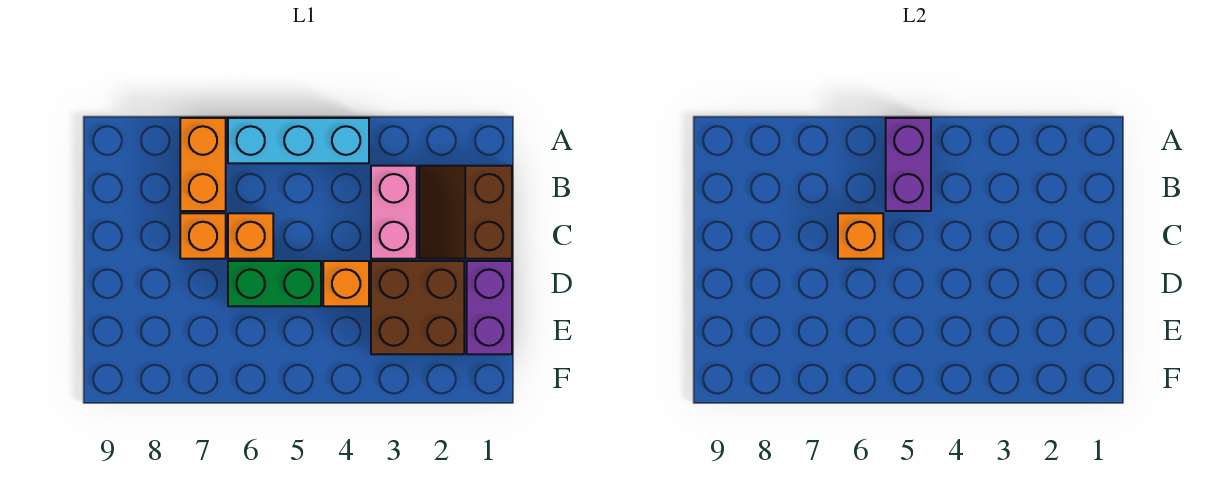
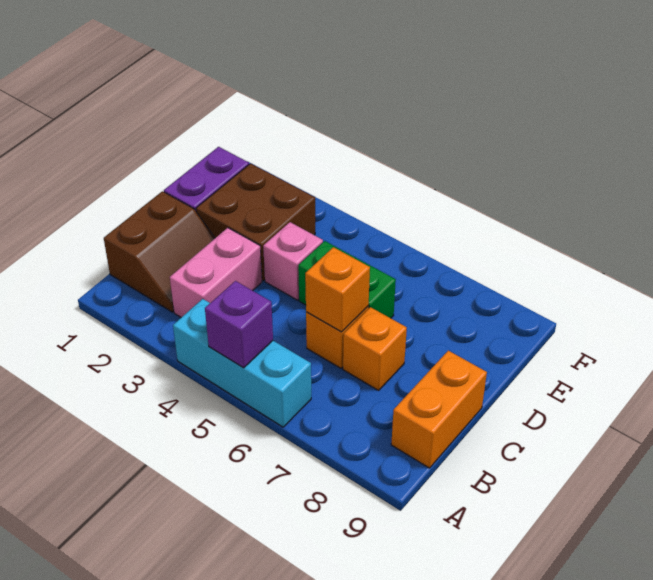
purple brick A5:B5 level 2 -> purple brick A5 level 2
orange brick A7:B7 level 1 -> orange brick B9:C9 level 1
orange brick D4 level 1 -> pink brick D4 level 1

